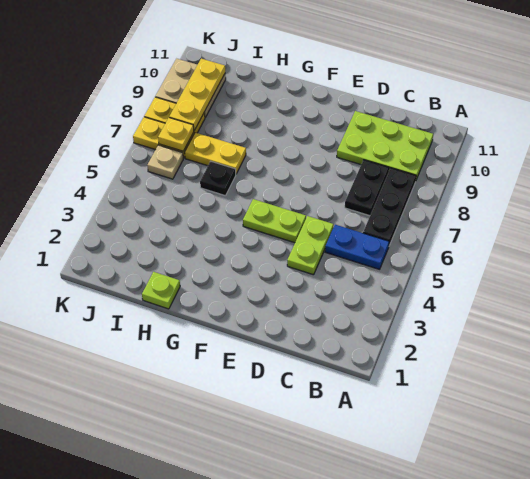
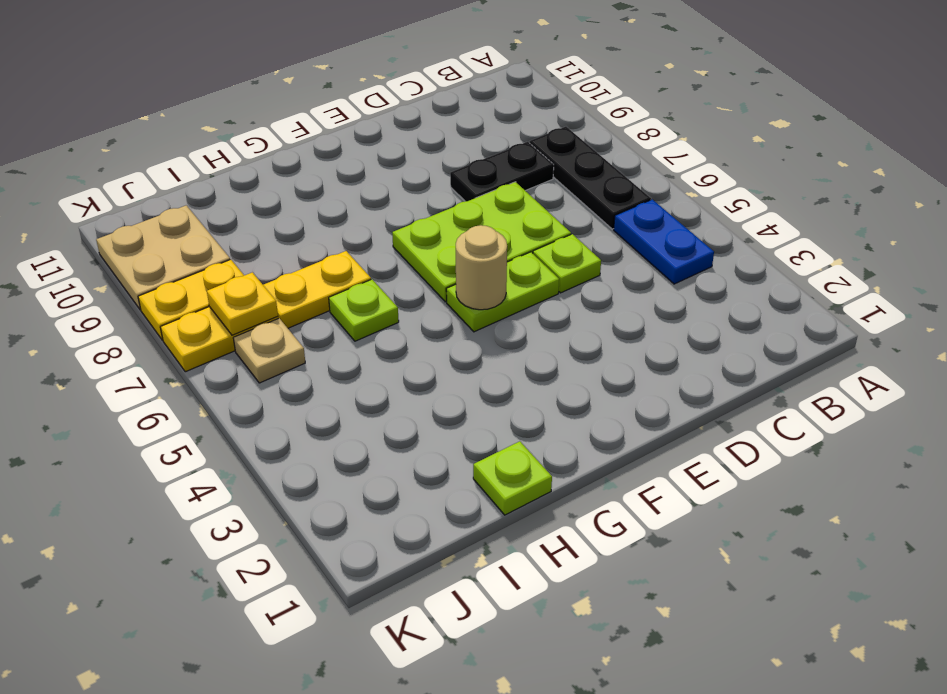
blue plate B5:C5 level 1 -> blue plate B4:B5 level 1
lime plate B9:D10 level 1 -> lime plate D6:F7 level 1
black plate C7:C8 level 1 -> black plate C8:D8 level 1
lime plate D4:D5 level 1 -> lime plate D5 level 1
none -> tan round brick F5 level 2
black plate H6 level 1 -> lime plate H6 level 1
yellow plate J8:J10 level 2 -> none

